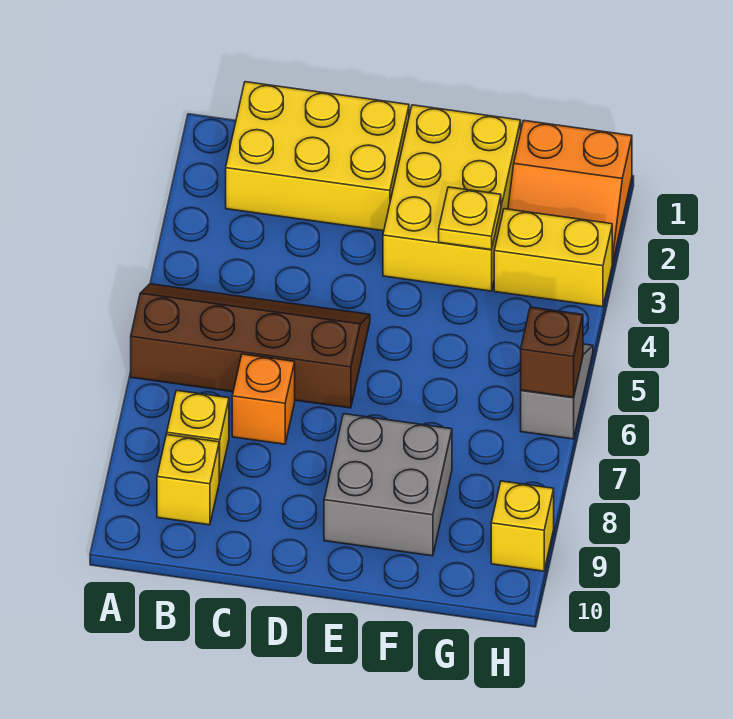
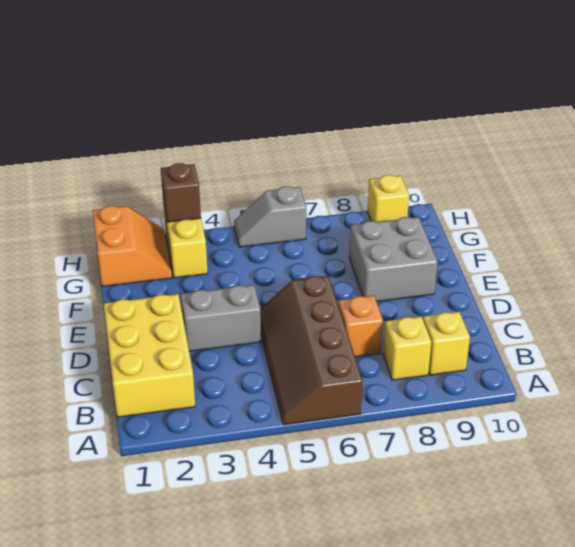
none -> grey brick D3:D4 level 1
yellow brick E1:F3 level 1 -> none
yellow plate F3 level 2 -> none
brown brick H6 level 2 -> brown brick H3 level 2

